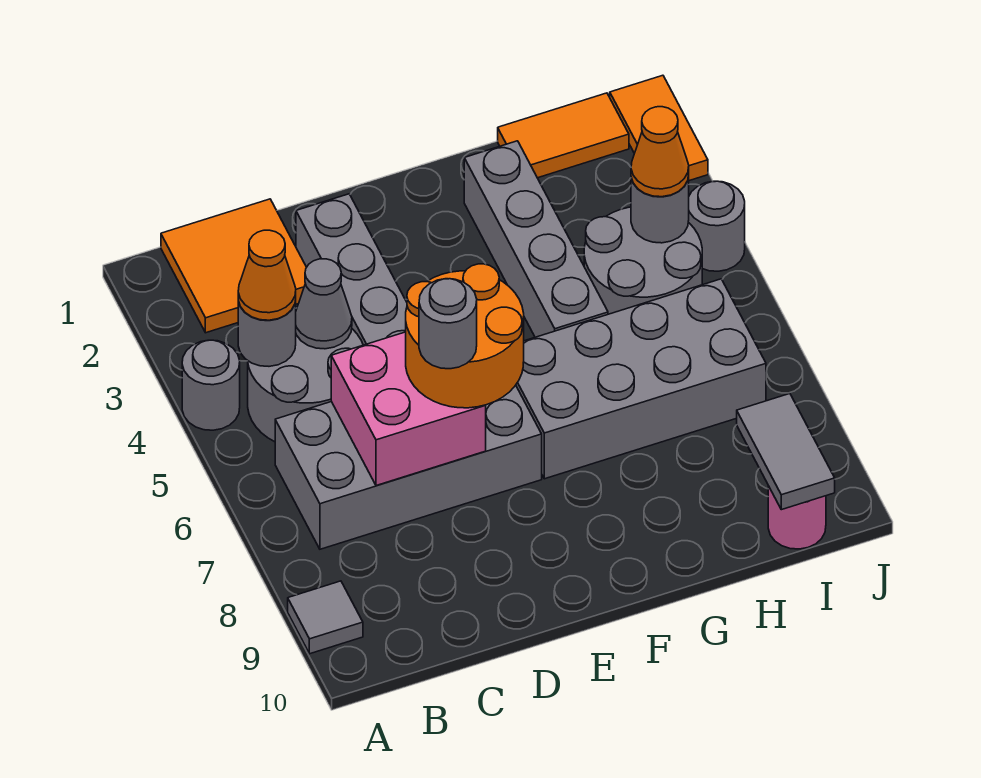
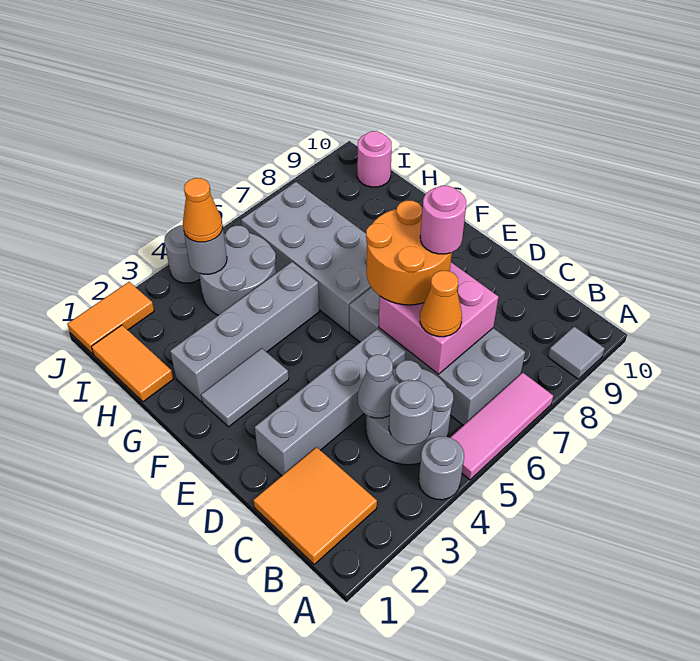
none -> pink tile A5:A7 level 1
orange cone B4 level 3 -> orange cone C6 level 3
grey round brick D7 level 4 -> pink round brick D7 level 4
grey tile I9:I10 level 2 -> grey tile F2:F3 level 1

